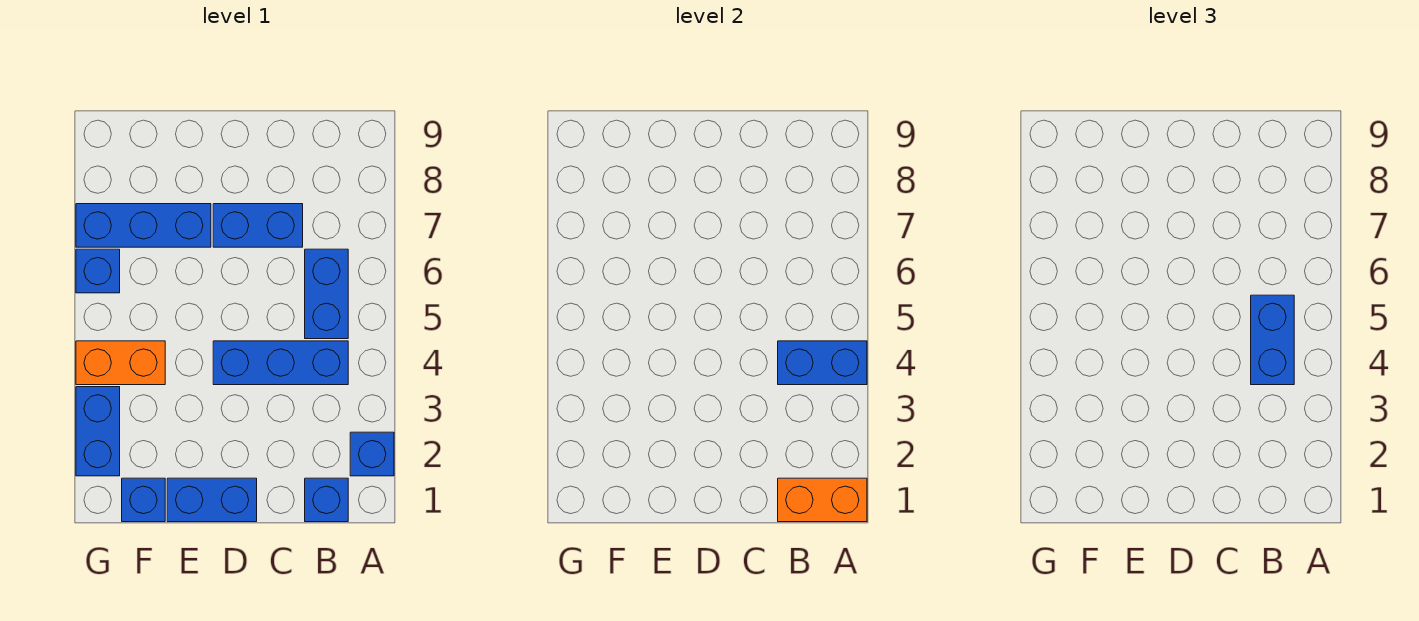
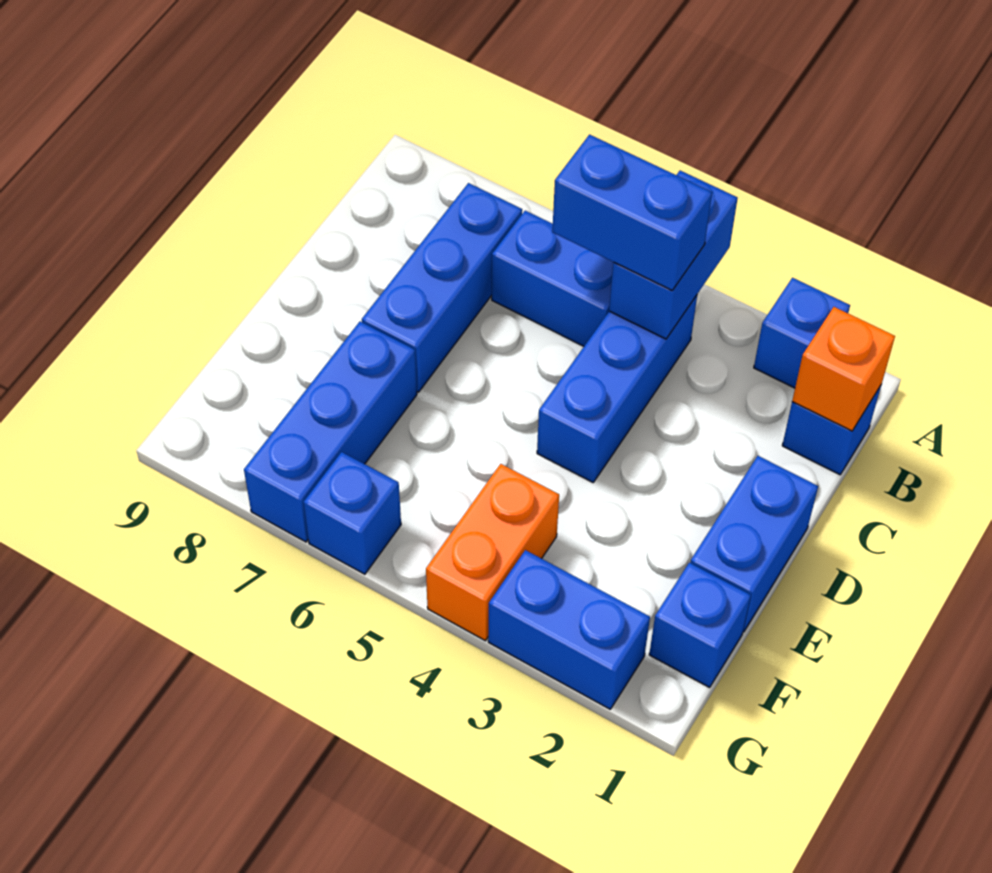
orange brick A1:B1 level 2 -> orange brick B1 level 2
blue brick C7:D7 level 1 -> blue brick B7:D7 level 1

